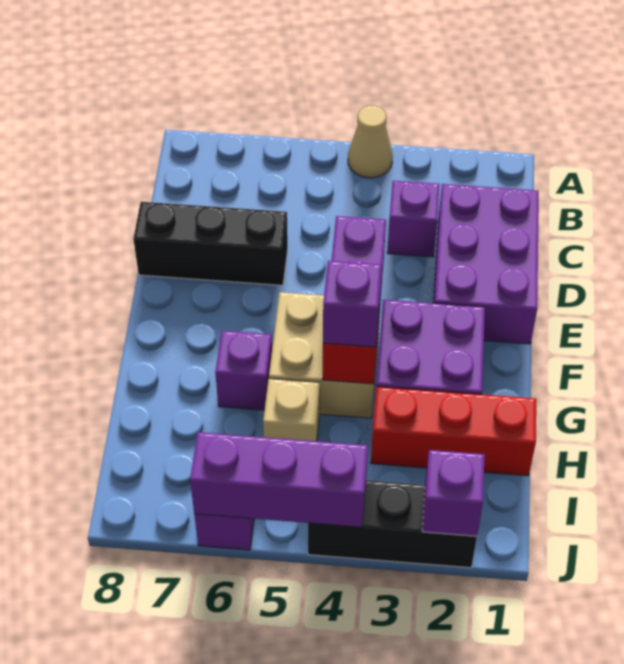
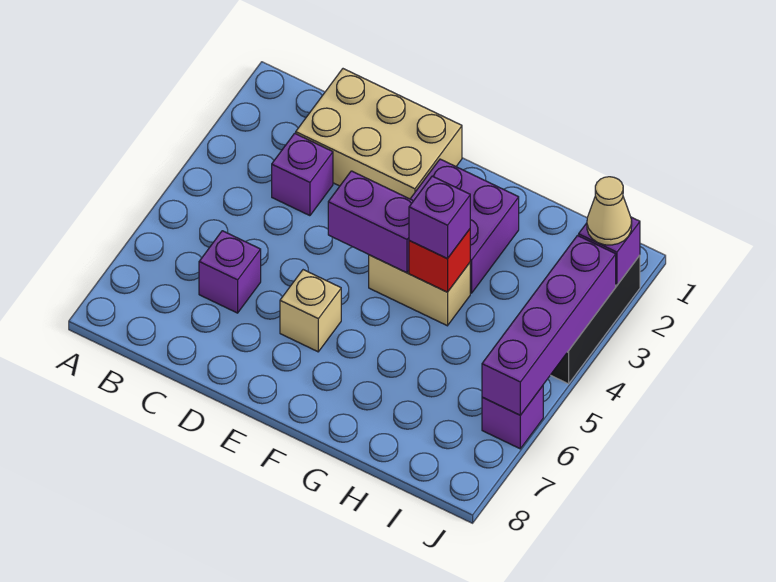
tan cone A4 level 1 -> tan cone J2 level 3
purple brick C1:E2 level 1 -> tan brick C1:E2 level 1
black brick D6:D8 level 1 -> none
tan brick F4:G5 level 1 -> tan brick F4:G4 level 1
purple brick G6 level 1 -> purple brick C6 level 1
red brick H1:H3 level 1 -> none
tan brick H5 level 1 -> tan brick E6 level 1
purple brick J4:J6 level 2 -> purple brick J3:J6 level 2

